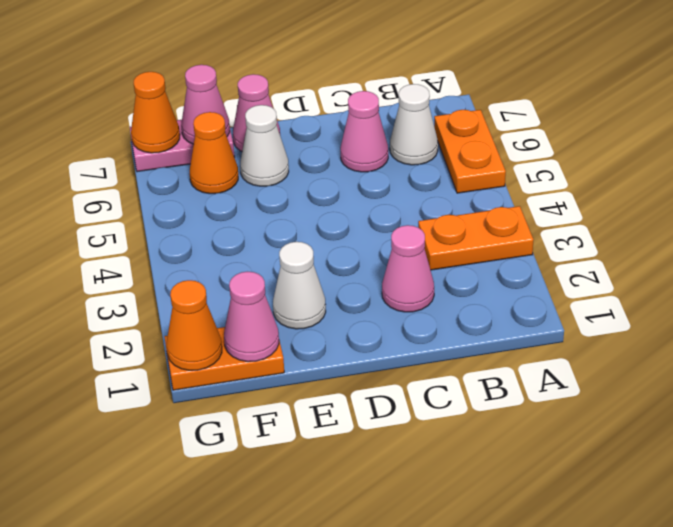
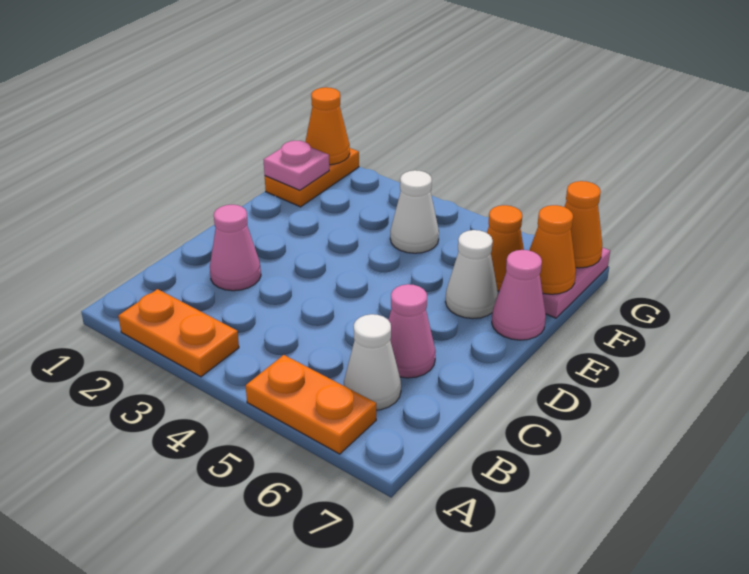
orange plate A3:B3 level 1 -> orange plate A2:A3 level 1
white cone E2 level 1 -> white cone F4 level 1
pink cone F1 level 2 -> pink plate F1 level 2
pink cone F7 level 2 -> orange cone F7 level 2

